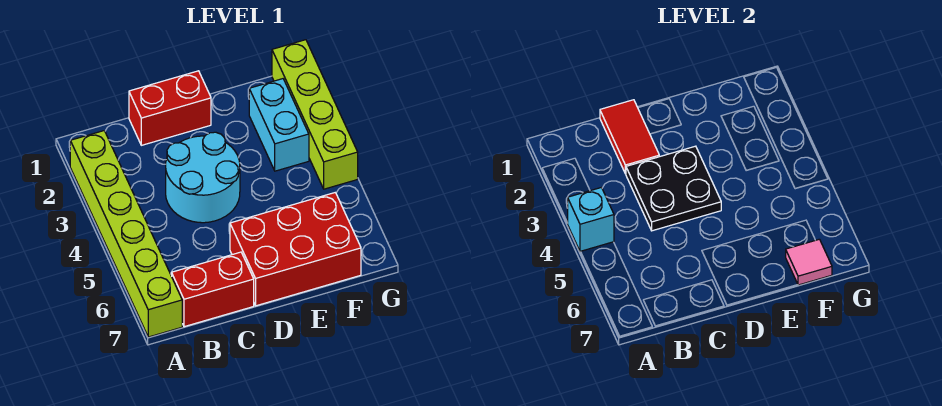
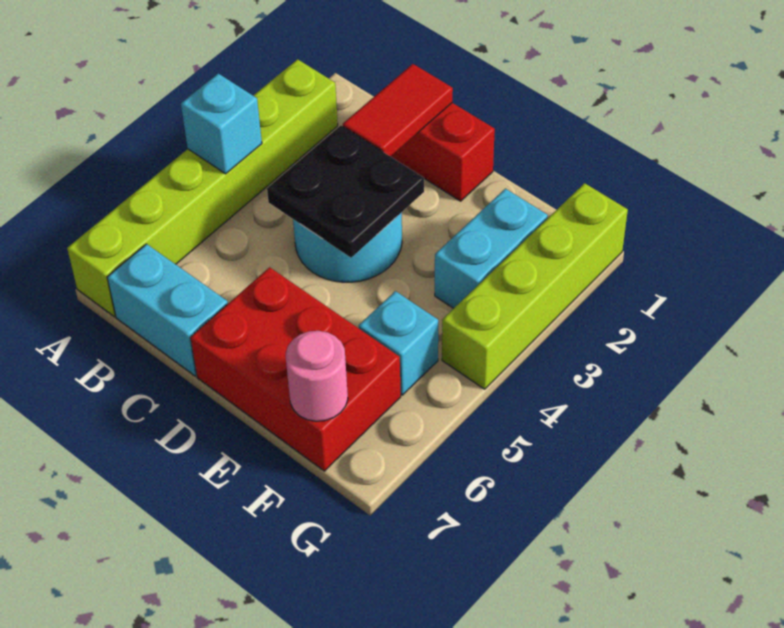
red brick B7:C7 level 1 -> cyan brick B7:C7 level 1
none -> cyan brick F5 level 1
pink tile F7 level 2 -> pink round brick F7 level 2

